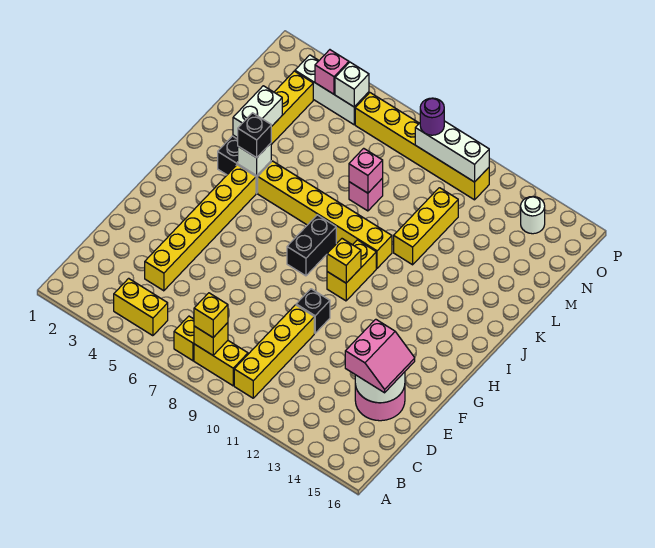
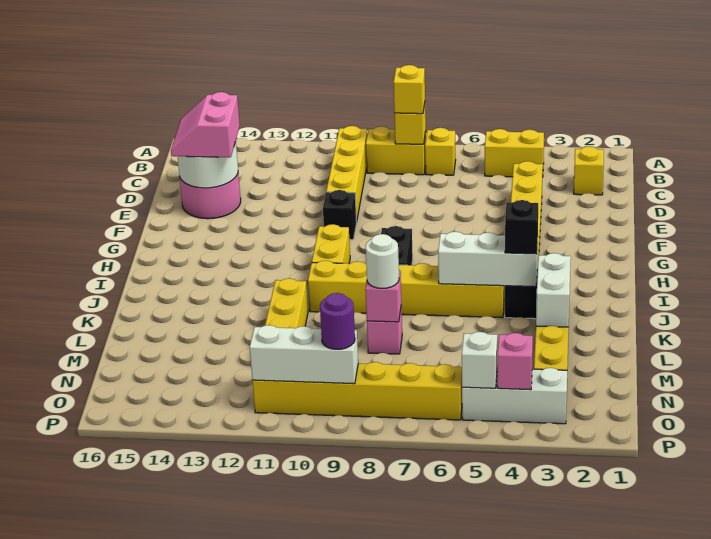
yellow brick H10 level 2 -> yellow brick C2 level 1
white brick J4 level 2 -> white brick J4:J6 level 2
white round brick O14 level 1 -> white round brick L8 level 3

